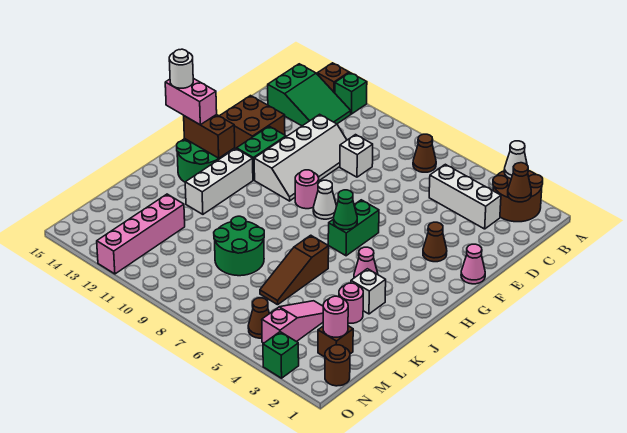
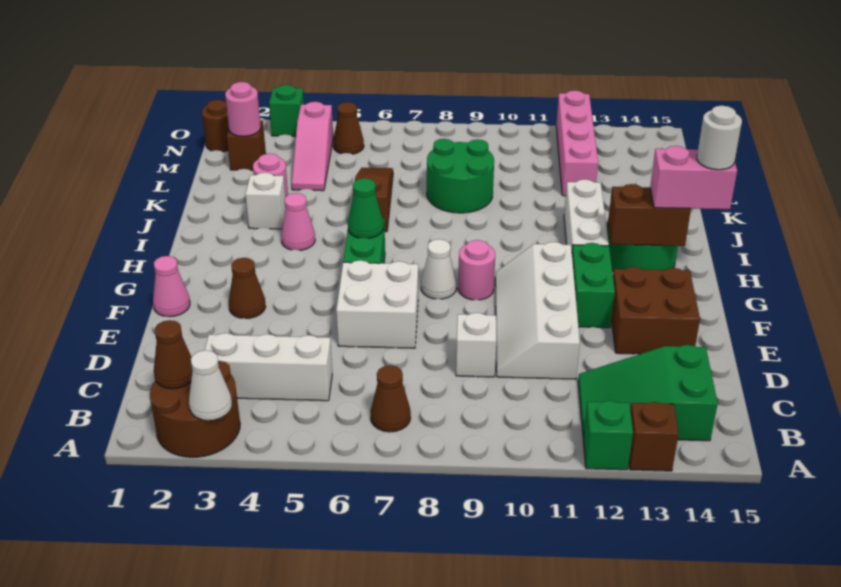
none -> white brick E6:F7 level 1

